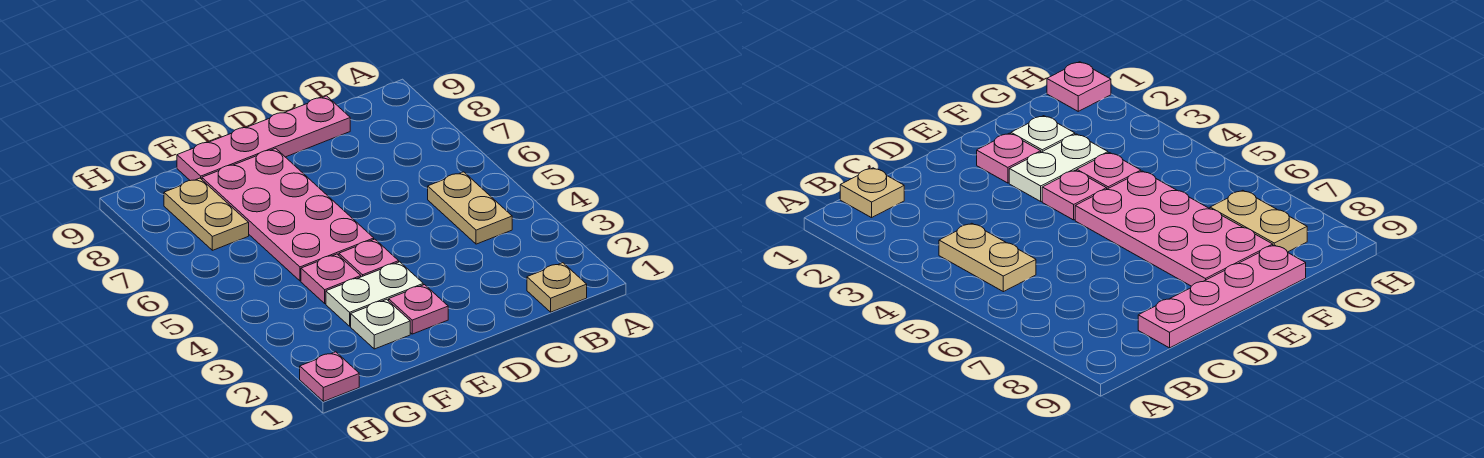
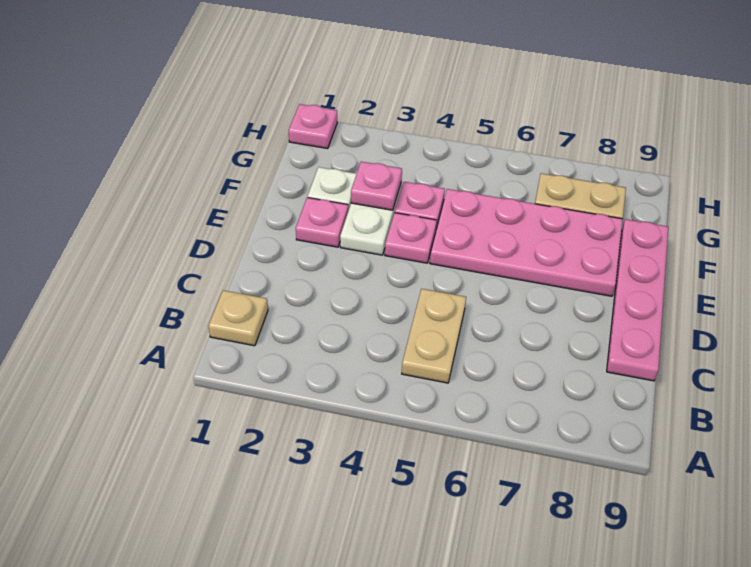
tan plate B4:B5 level 1 -> tan plate B5:C5 level 1
none -> pink plate F3 level 2

